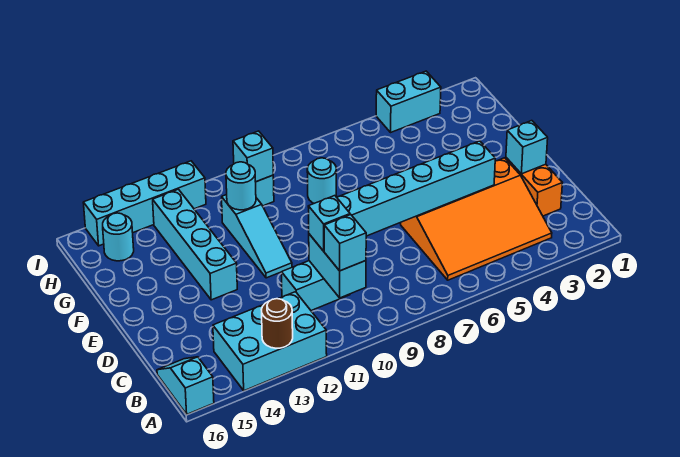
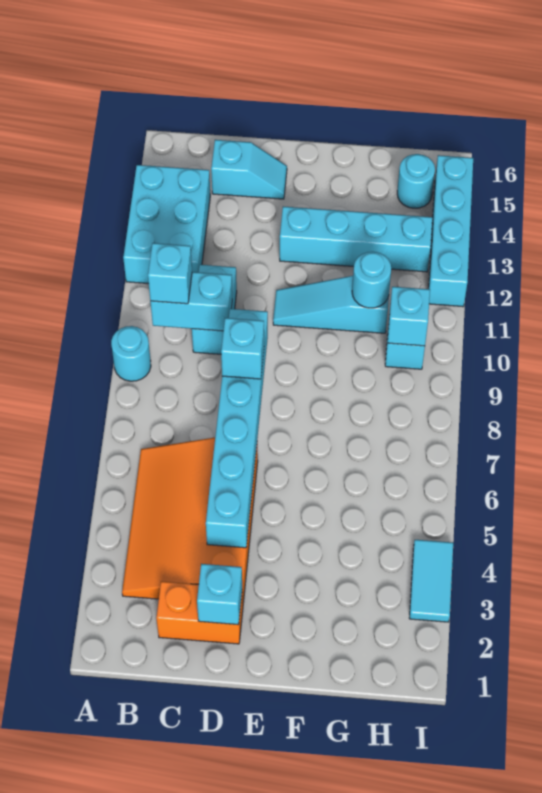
brown round brick A13 level 2 -> none
cyan slope A16:B16 level 1 top A -> cyan slope C15:D15 level 1 top C
cyan brick C10 level 3 -> cyan brick D8 level 3
cyan round brick G8 level 1 -> cyan round brick A9 level 1
cyan brick I3:I4 level 1 -> cyan tile I3:I4 level 1

